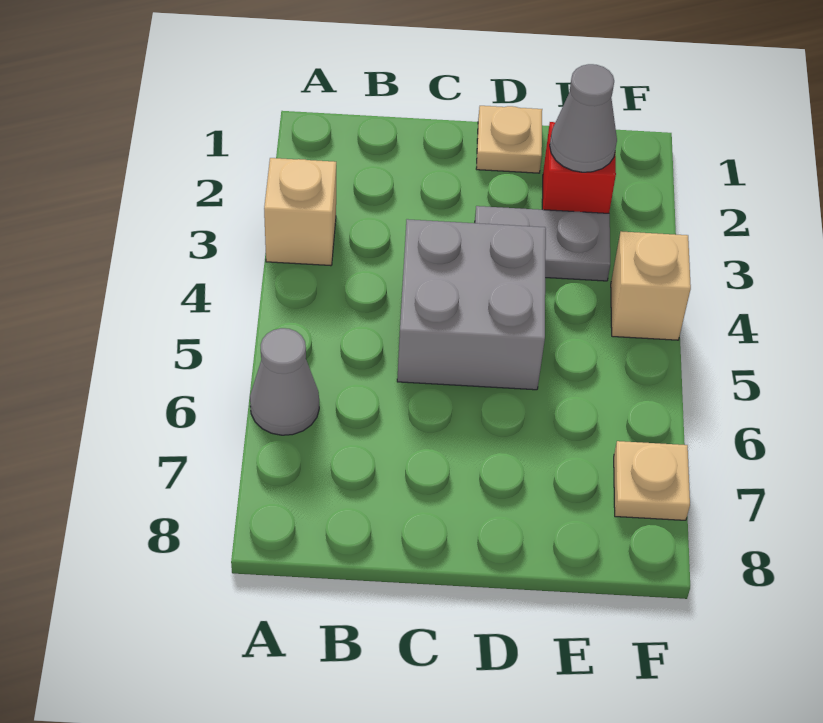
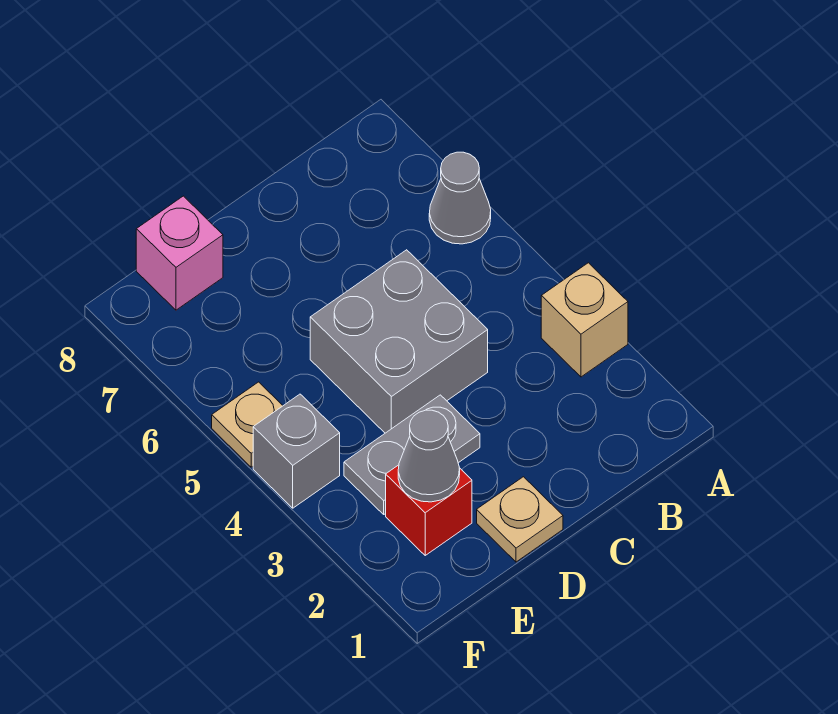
none -> pink brick E8 level 1
tan brick F4 level 1 -> grey brick F4 level 1
tan plate F7 level 1 -> tan plate F5 level 1

